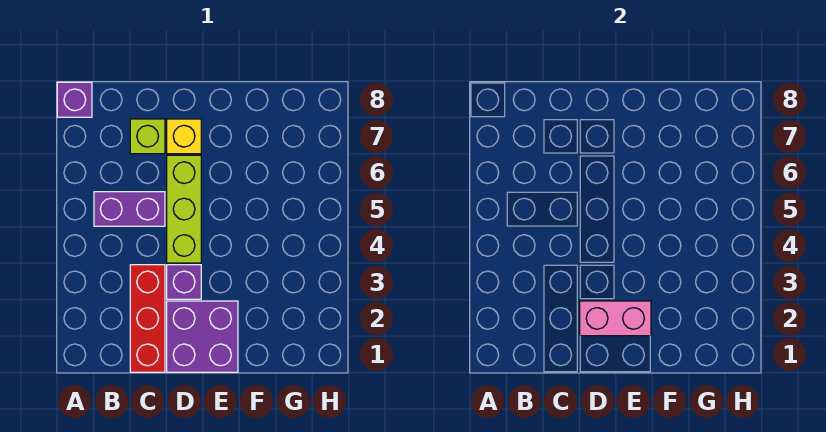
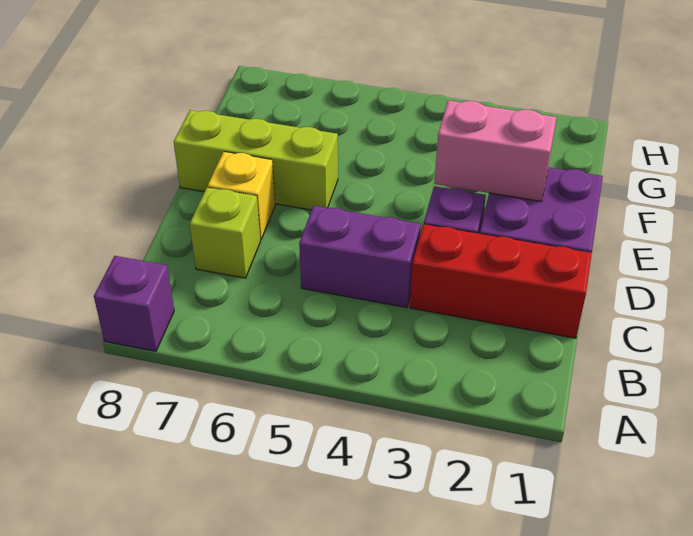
purple brick B5:C5 level 1 -> purple brick C4:C5 level 1
pink brick D2:E2 level 2 -> pink brick E2:E3 level 2
lime brick D4:D6 level 1 -> lime brick E6:E8 level 1

